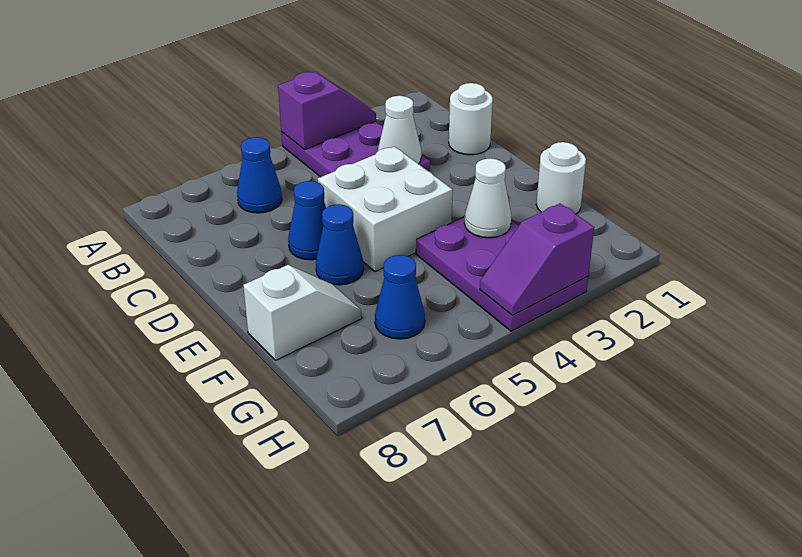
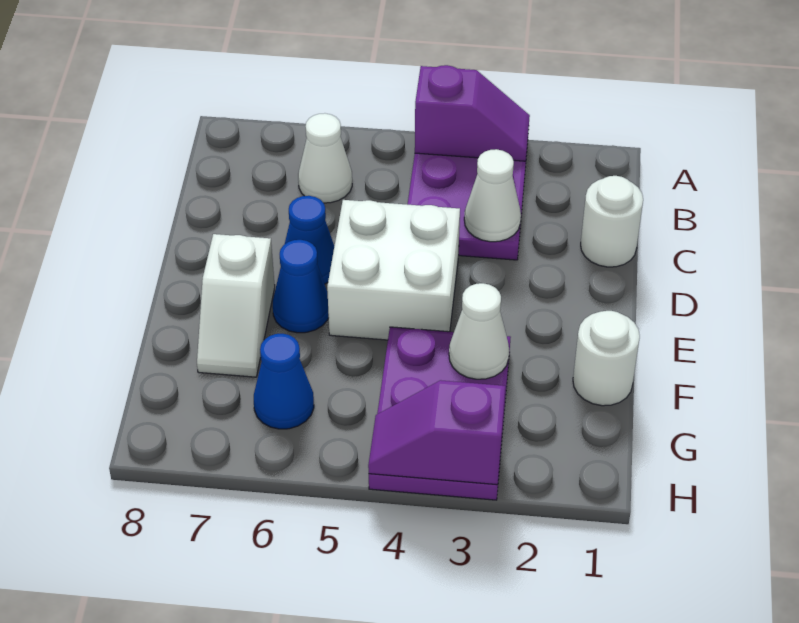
blue cone B6 level 1 -> white cone B6 level 1
white slope F7:F8 level 1 top 8 -> white slope E7:F7 level 1 top E

